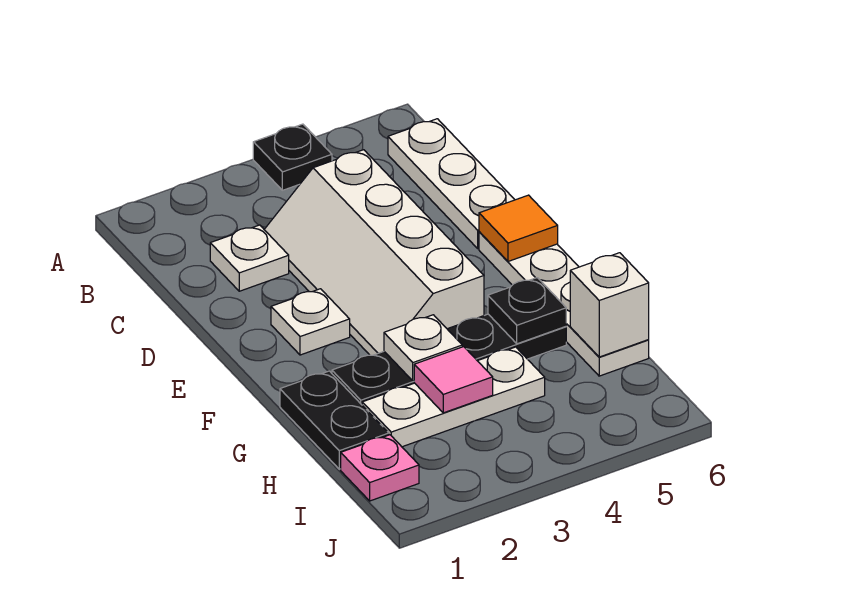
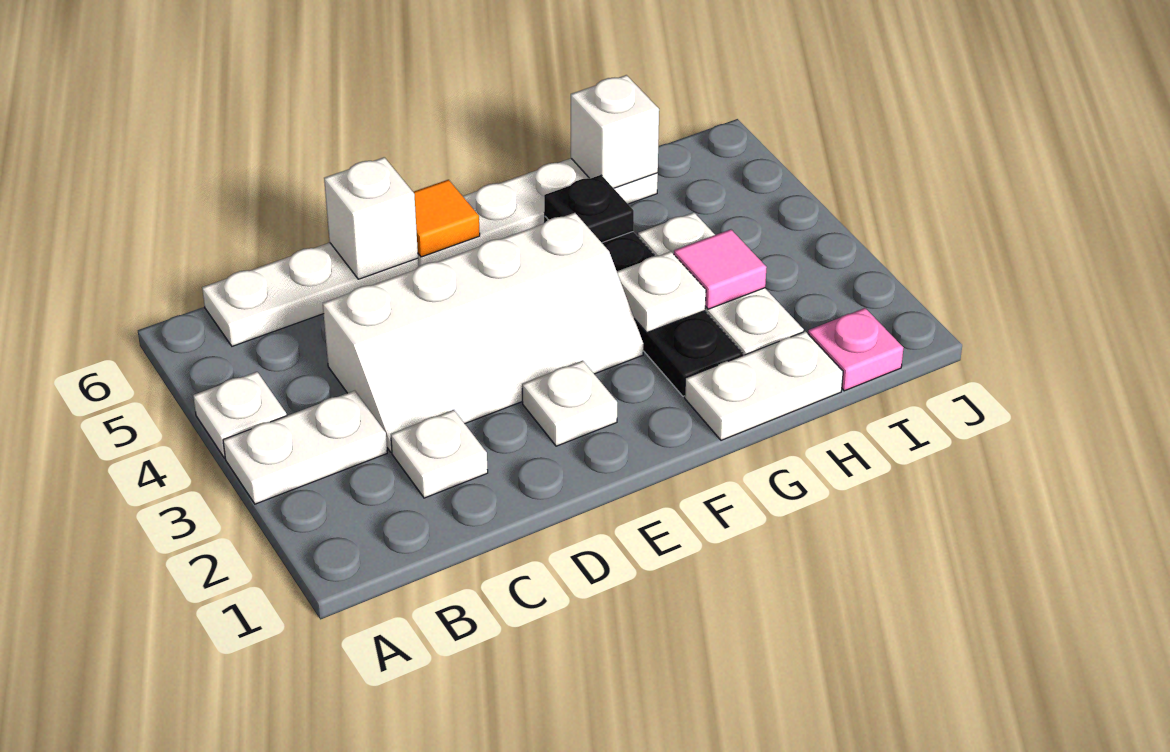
none -> white plate A3:B3 level 1
black plate A4 level 1 -> white plate A4 level 1
none -> white brick D6 level 2
black plate G1:H1 level 1 -> white plate G1:H1 level 1

